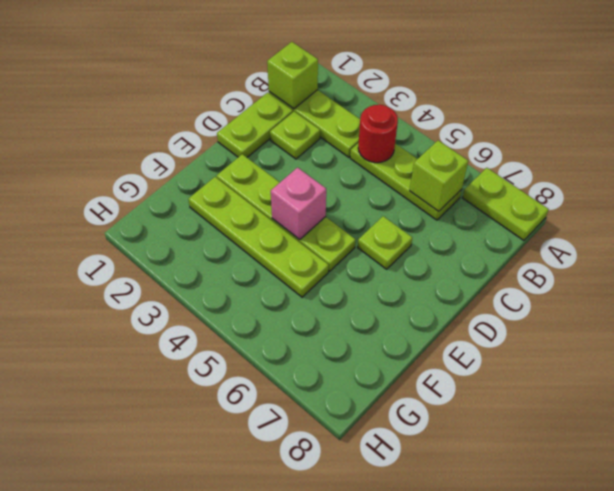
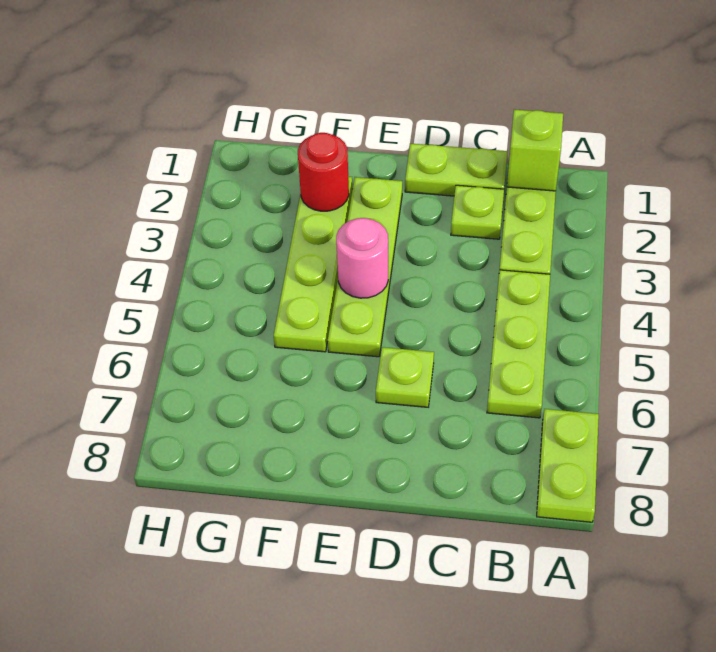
red round brick B4 level 2 -> red round brick F2 level 2
lime brick B6 level 2 -> none
pink brick E4 level 2 -> pink round brick E4 level 2

